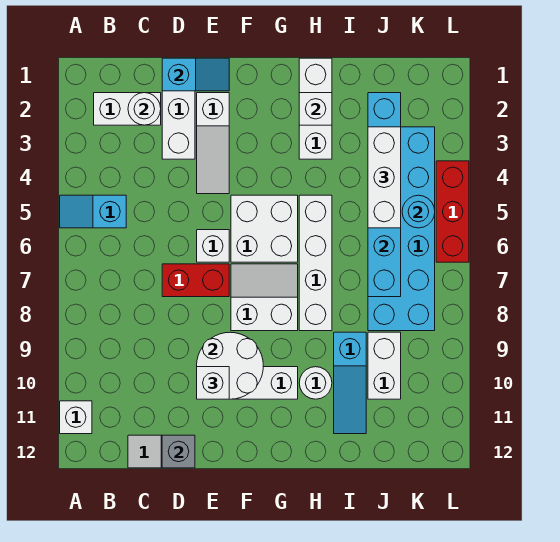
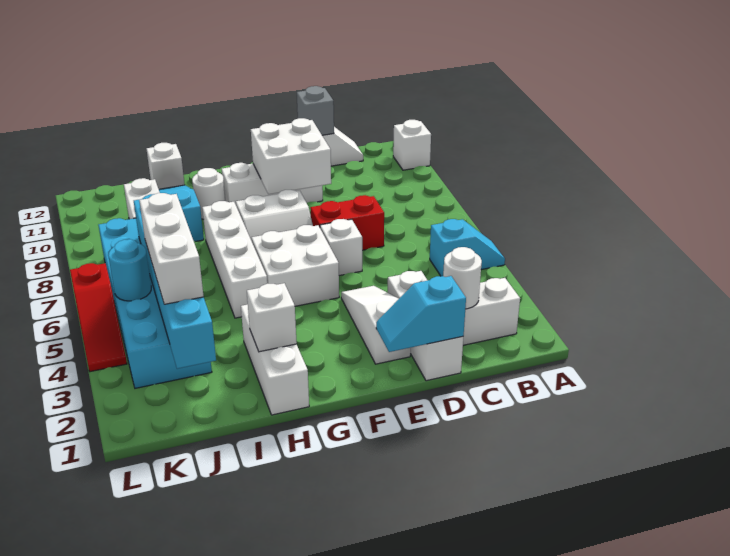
white round brick E9:F10 level 2 -> white brick E9:F10 level 2
white brick E10 level 3 -> white brick I12 level 1
red brick L4:L6 level 1 -> red slope L4:L6 level 1 top 6

